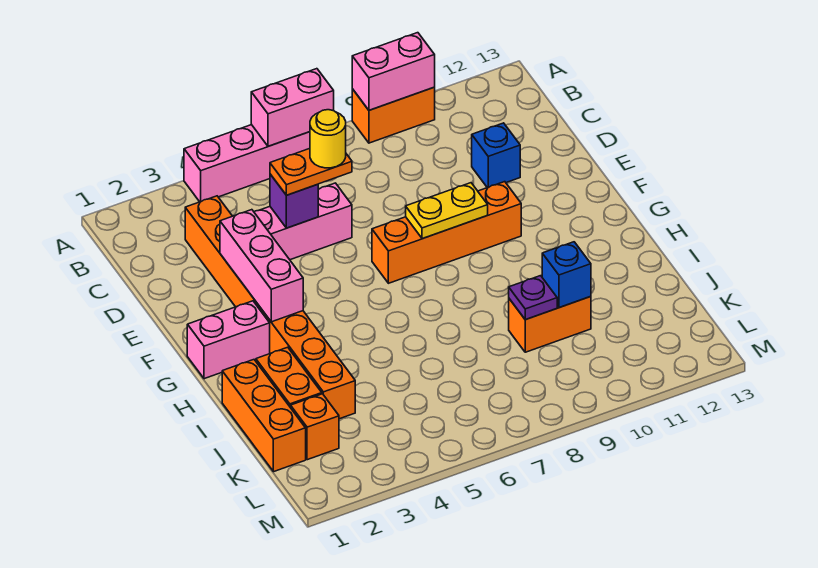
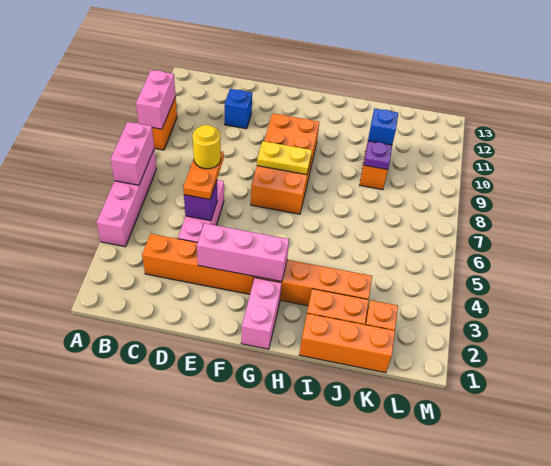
orange brick F7:F10 level 1 -> orange brick F7:G10 level 1
yellow plate F8:F9 level 2 -> yellow plate F8:G8 level 2

